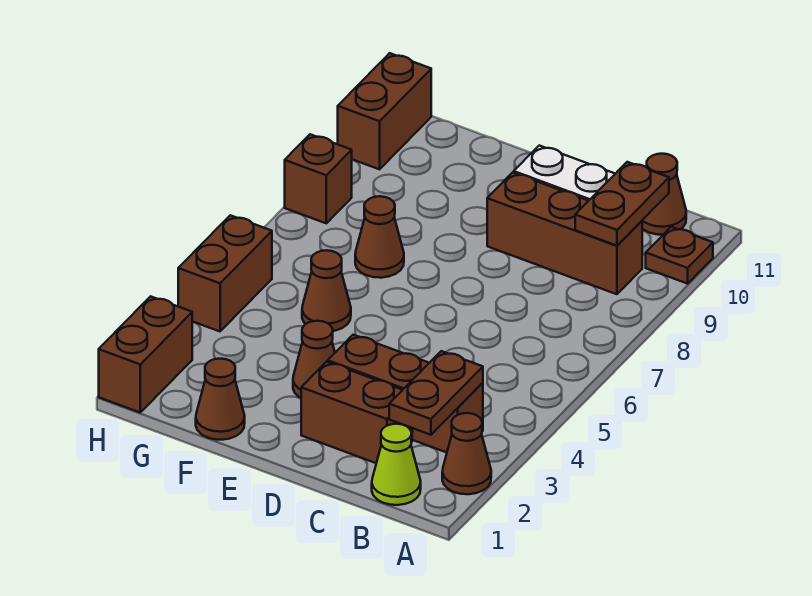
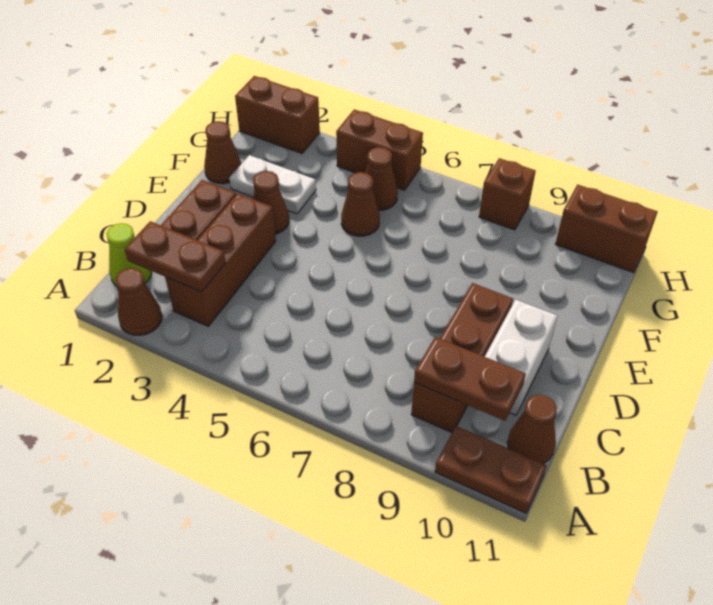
brown plate A10 level 1 -> brown plate A10:A11 level 1
none -> white plate F2:F3 level 1
brown cone F7 level 1 -> brown cone G5 level 1

